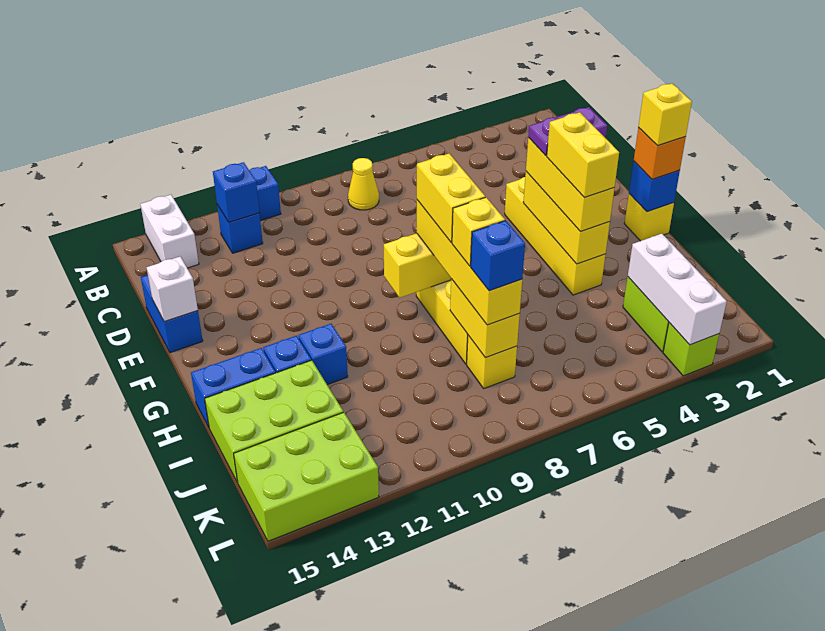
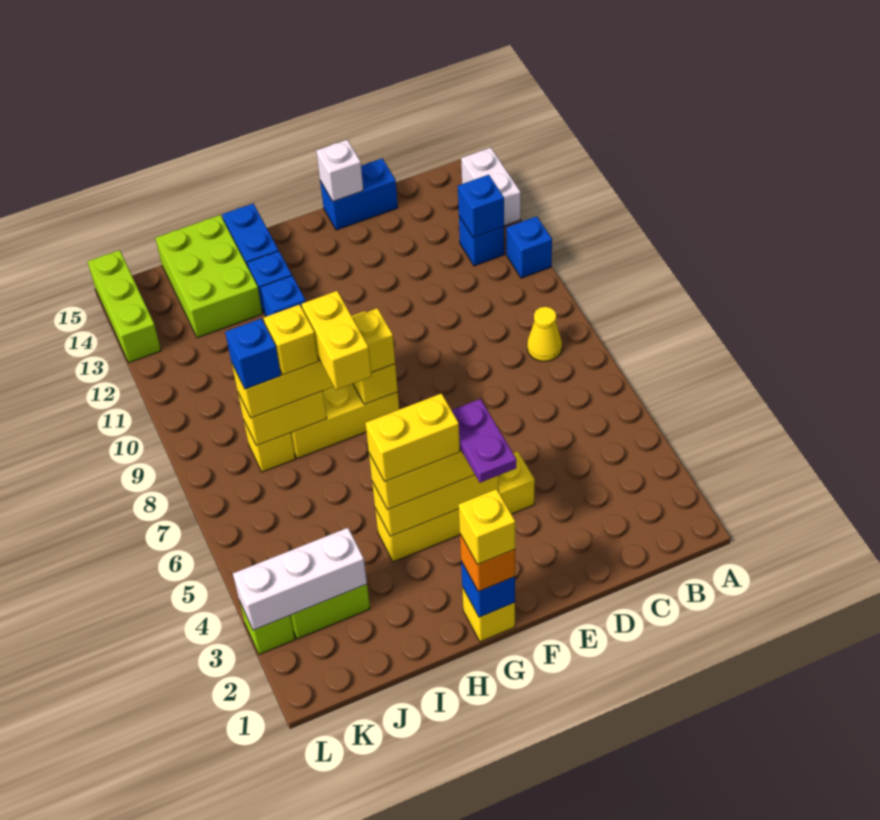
white brick A14:B14 level 1 -> white brick A13:A14 level 1
yellow brick G8:H8 level 4 -> yellow brick H7:H8 level 4
lime brick K13:L15 level 1 -> lime brick L13:L15 level 1

